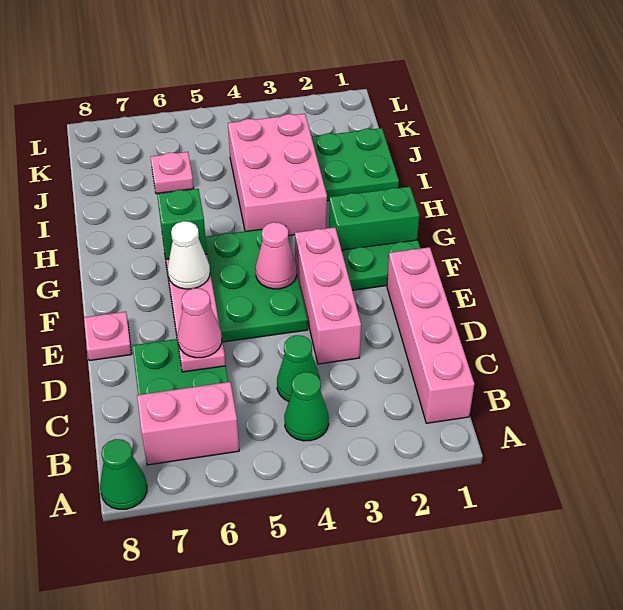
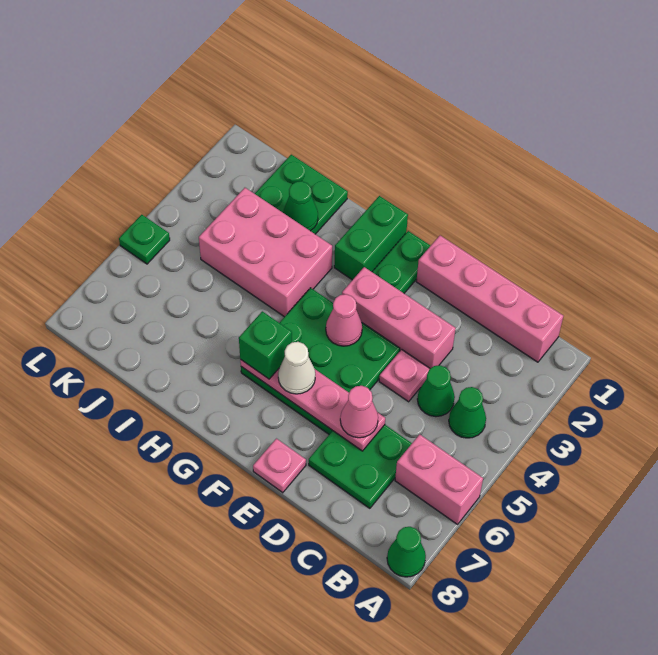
pink brick B6:B7 level 1 -> pink brick A6:B6 level 1
none -> green cone I2 level 2
pink plate J6 level 1 -> pink plate D4 level 1
none -> green plate L5 level 1

